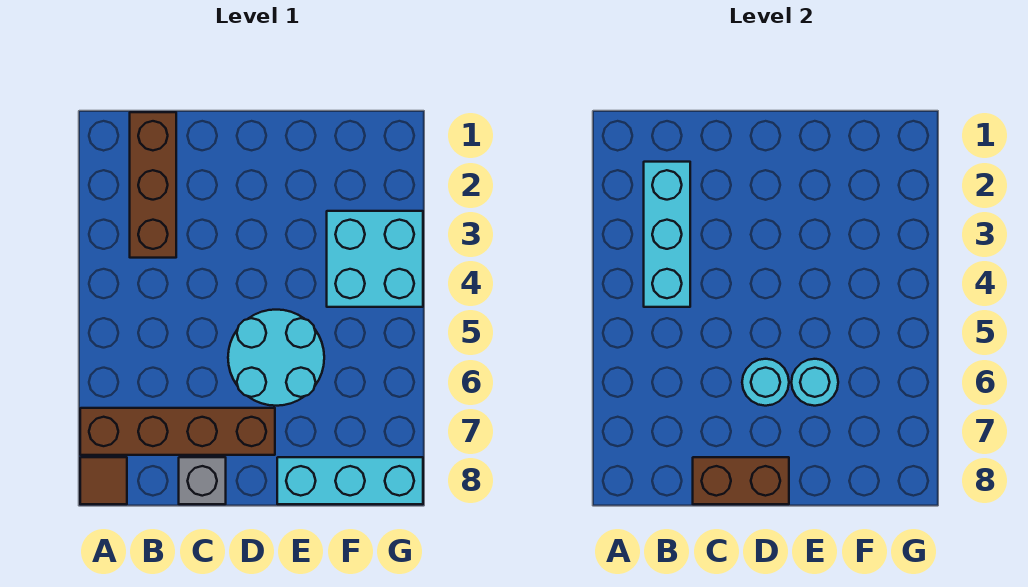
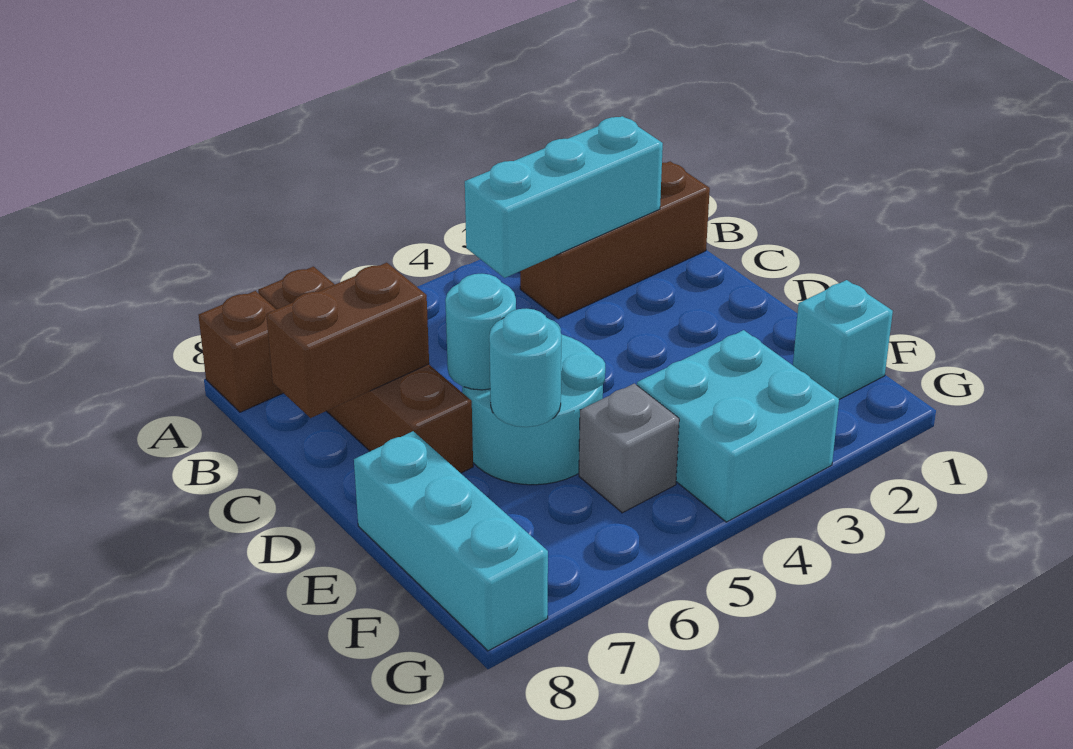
brown tile A8 level 1 -> brown brick A8 level 1
grey brick C8 level 1 -> grey brick F5 level 1
brown brick C8:D8 level 2 -> brown brick C7:C8 level 2
none -> cyan brick F1 level 1

